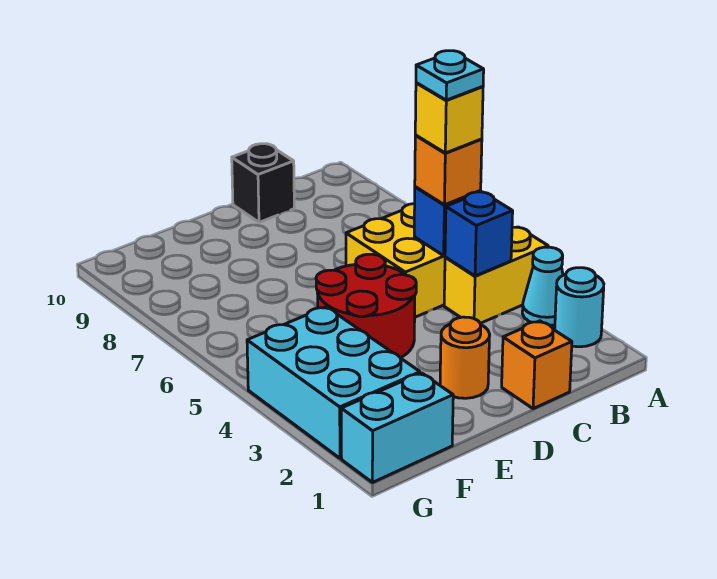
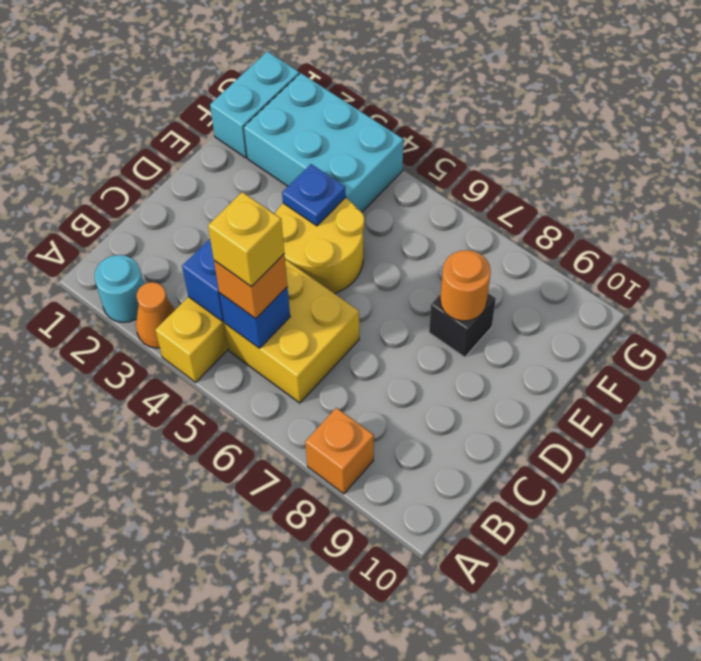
cyan cone A3 level 1 -> orange cone A3 level 1
cyan plate B5 level 5 -> none
orange brick C1 level 1 -> orange brick A8 level 1
black brick C10 level 1 -> black brick E8 level 1
orange round brick D2 level 1 -> orange round brick E8 level 2
red round brick D4:E5 level 1 -> yellow round brick D4:E5 level 1
none -> blue plate E4 level 2

